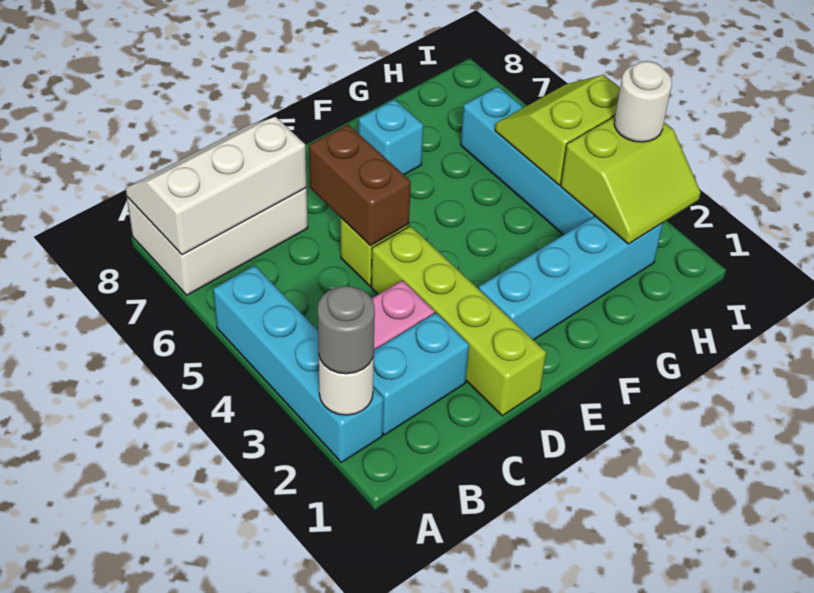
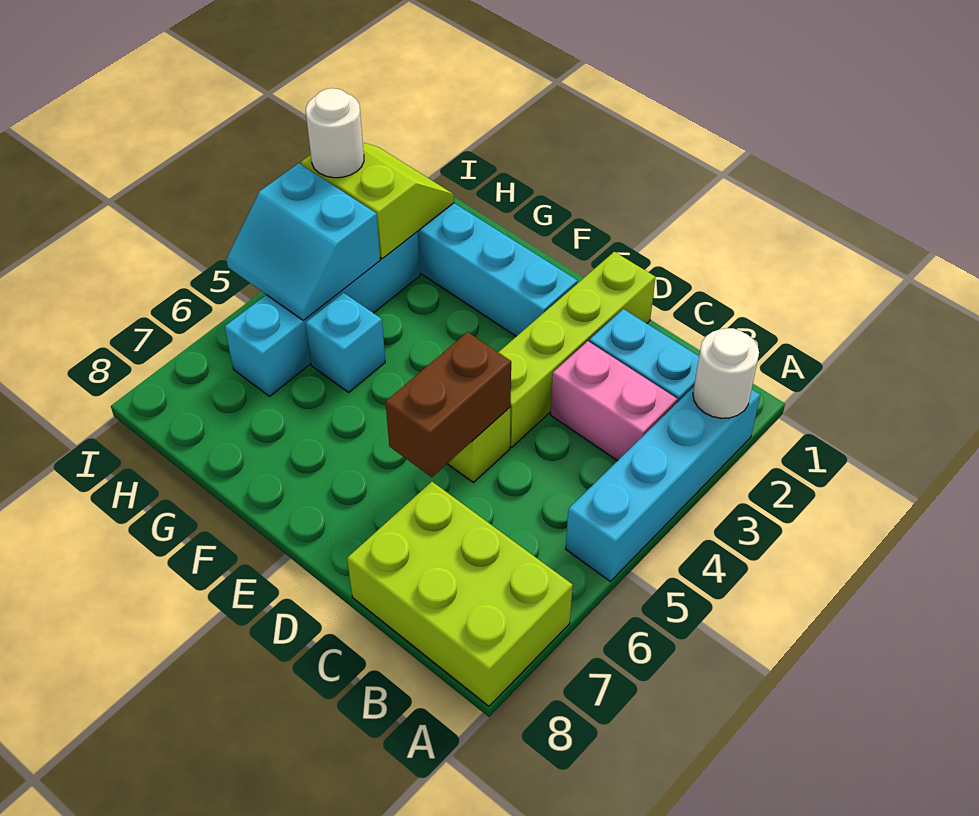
grey round brick A2 level 3 -> none
white brick A7:C8 level 1 -> lime brick A7:C8 level 1
white slope A7:C8 level 2 top 7 -> none
cyan brick F7 level 1 -> cyan brick G5 level 1
lime slope H4:I5 level 2 top 4 -> cyan slope H4:I5 level 2 top 4

